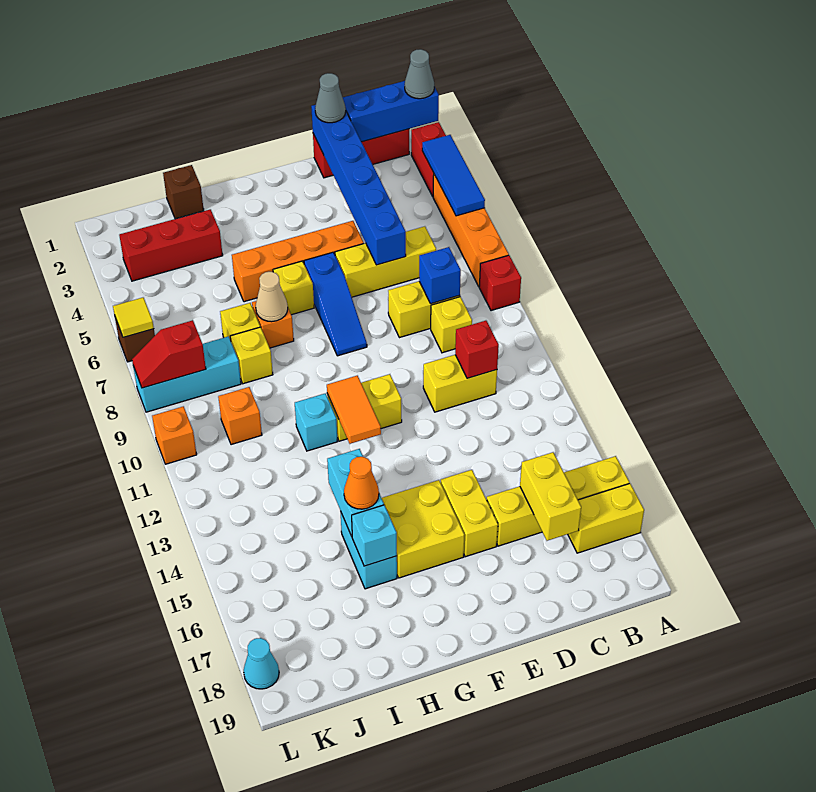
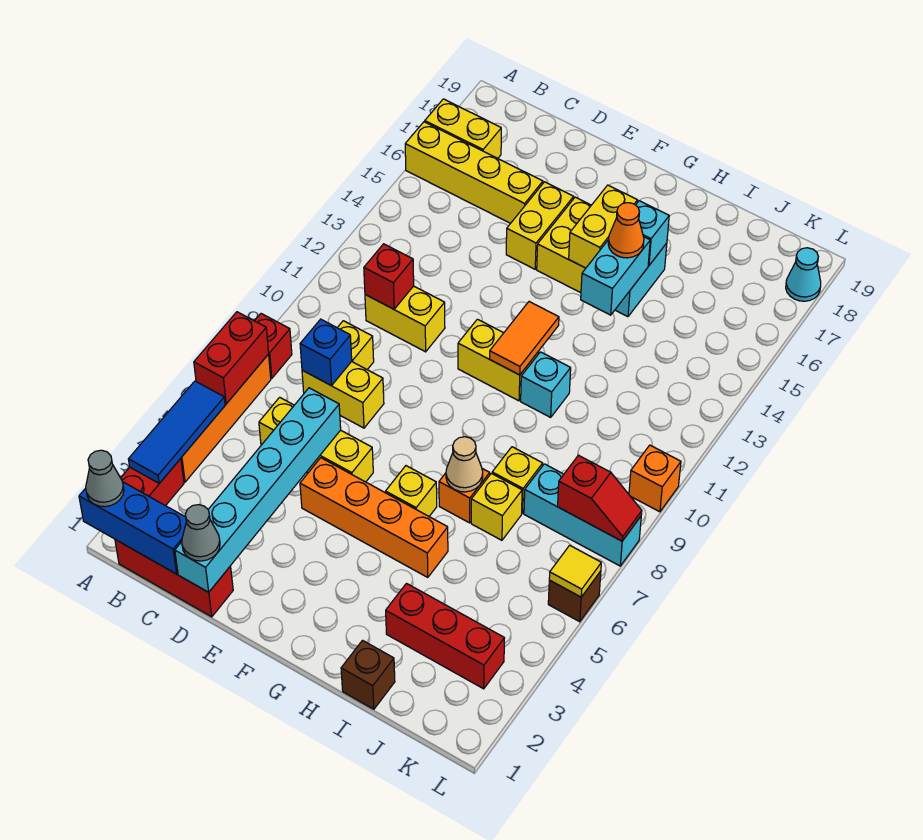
none -> red brick A6:A7 level 2
yellow brick C16:C17 level 2 -> yellow brick G15:G16 level 2
blue brick D1:D6 level 2 -> cyan brick D1:D6 level 2
blue slope F6:F8 level 1 top 6 -> none
orange brick J10 level 1 -> none

